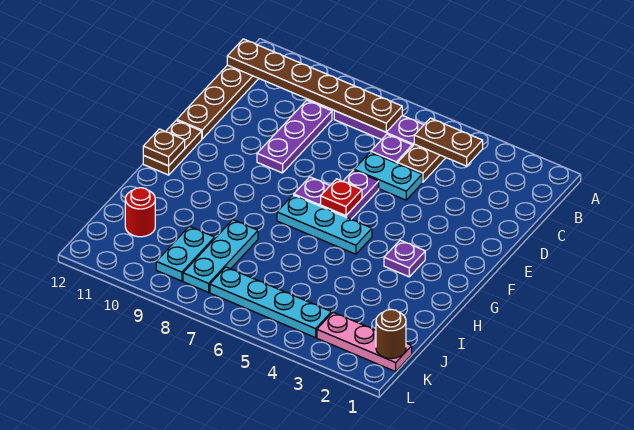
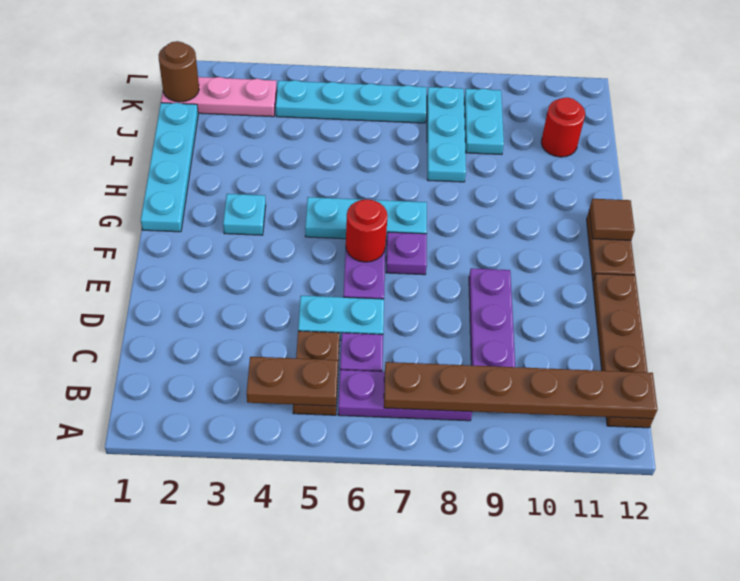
red plate F6 level 2 -> red round brick F6 level 2
none -> cyan plate G1:J1 level 1
purple plate G3 level 1 -> cyan plate G3 level 1
brown plate G12 level 2 -> brown tile G12 level 2

